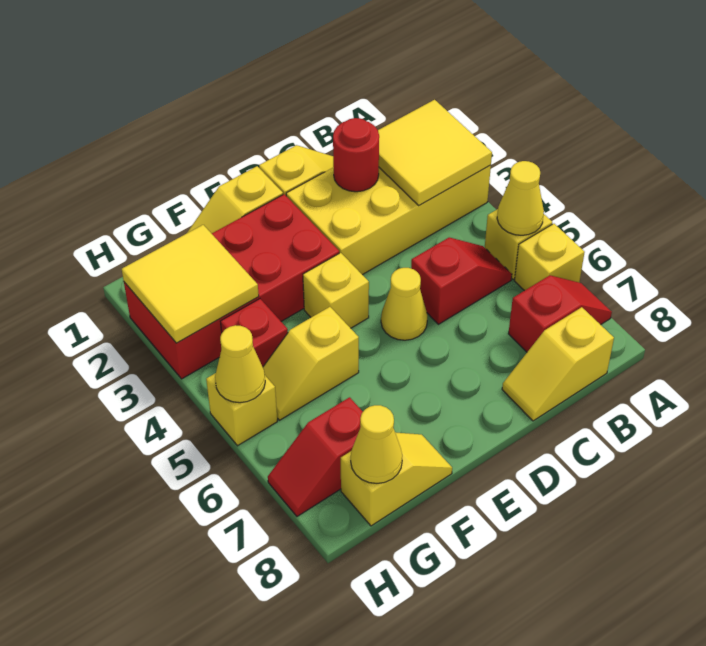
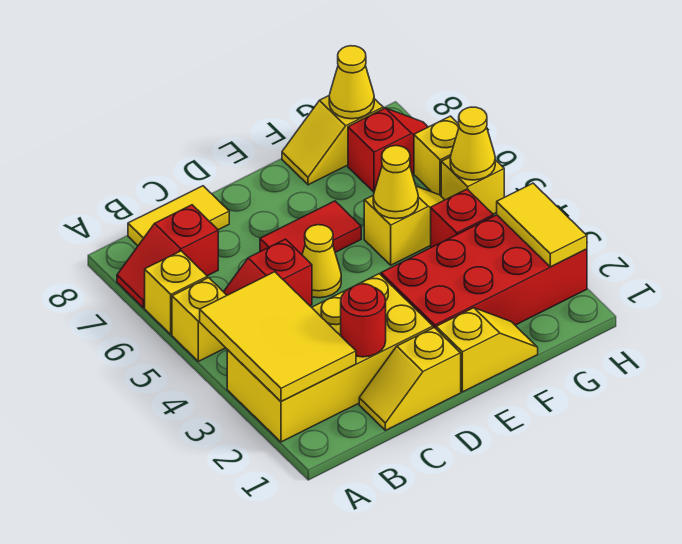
yellow tile A2:B3 level 2 -> yellow tile A2:B4 level 2
yellow cone A5 level 2 -> yellow cone F5 level 2
yellow slope B8:C8 level 1 top B -> yellow tile B8:C8 level 1
none -> red tile D6:E6 level 1
yellow brick E4 level 1 -> yellow brick H6 level 1
yellow tile G2:H3 level 2 -> yellow tile H2:H3 level 2

